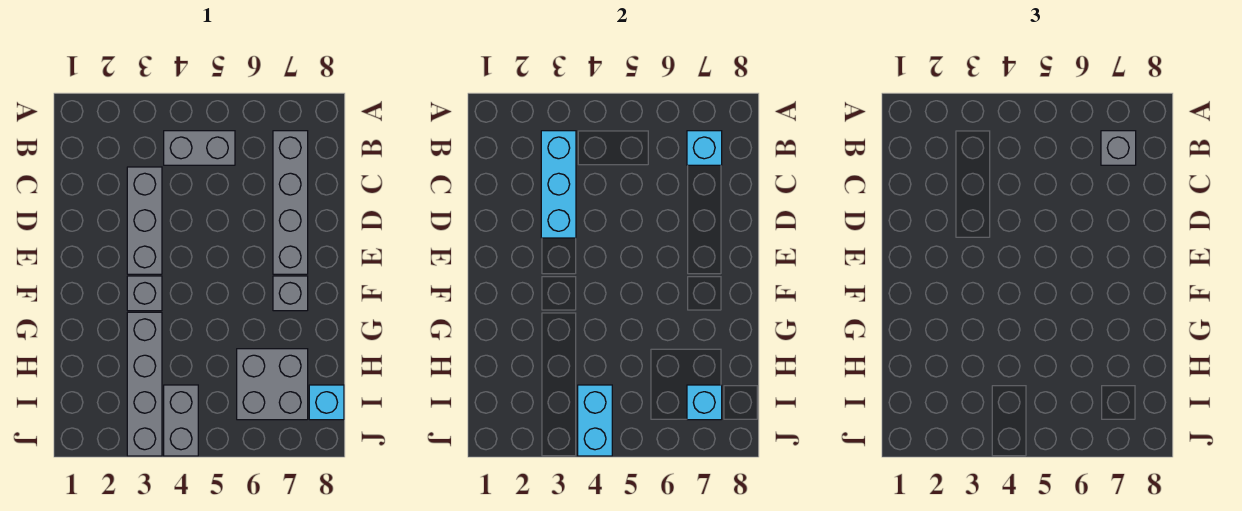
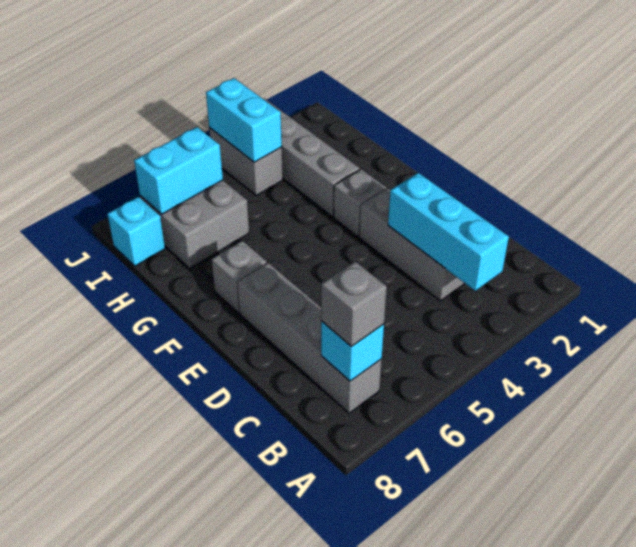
grey brick B4:B5 level 1 -> none
cyan brick I7 level 2 -> cyan brick I6:I7 level 2

